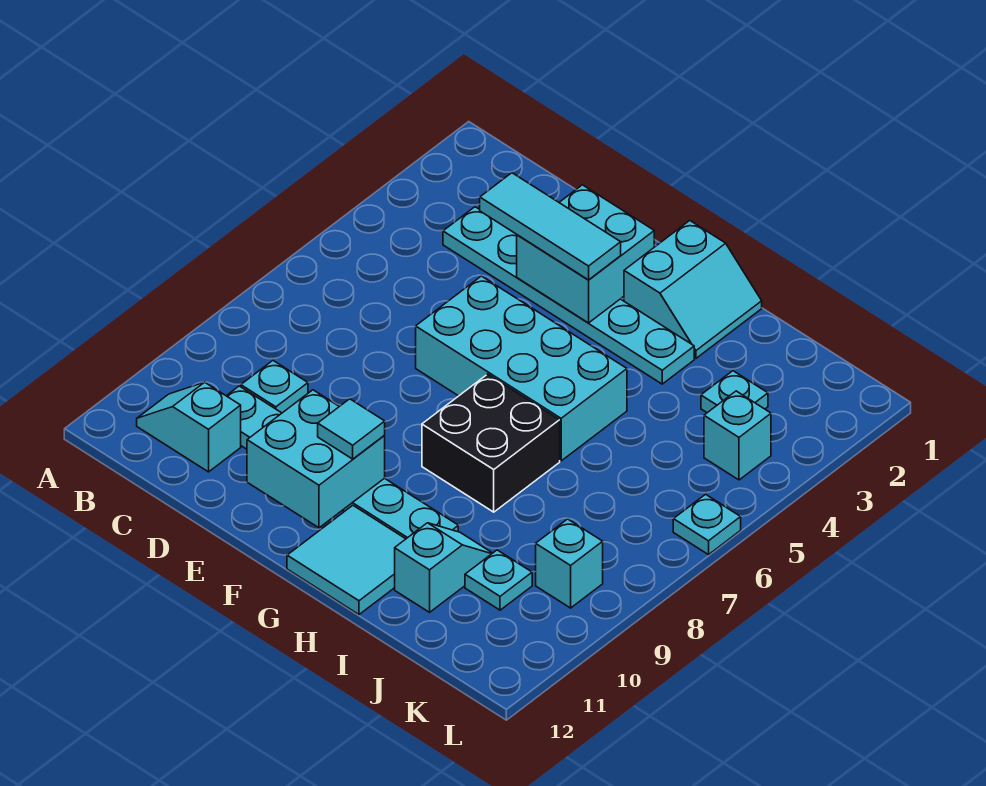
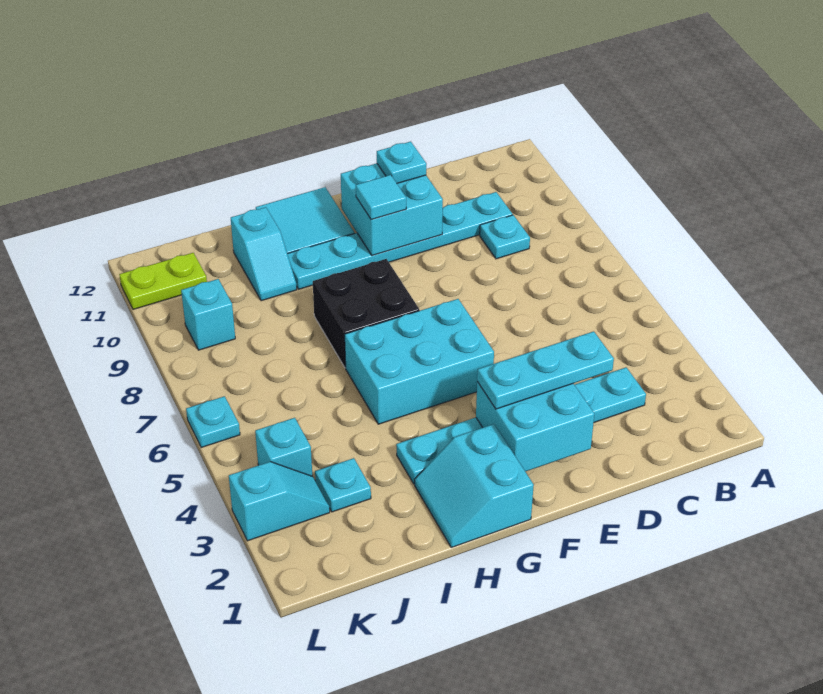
cyan slope B11:C11 level 1 top C -> cyan slope K3:L3 level 1 top L
cyan tile D3:F3 level 3 -> cyan plate D3:F3 level 3
cyan brick E5:H6 level 1 -> cyan brick F5:H6 level 1
cyan plate J10 level 1 -> cyan plate E11 level 3
none -> lime plate K11:L11 level 1

